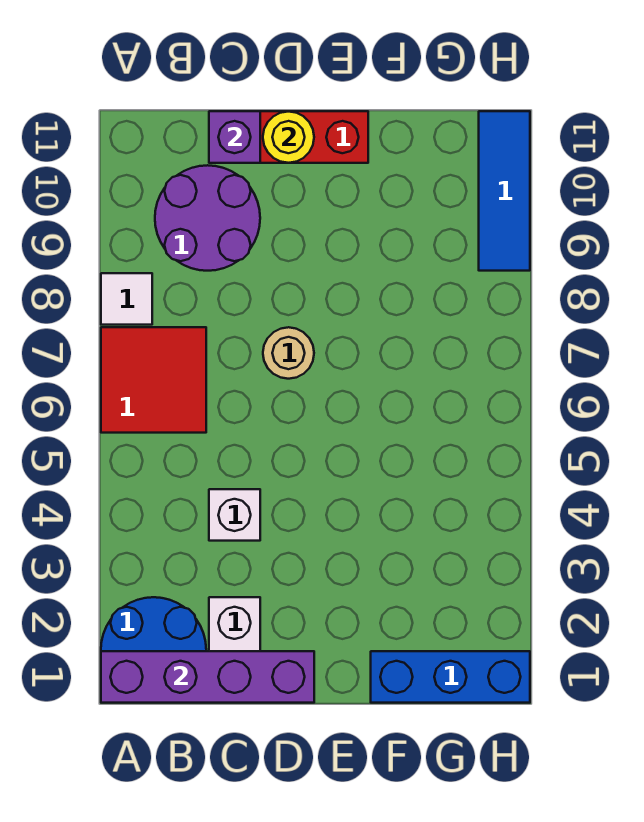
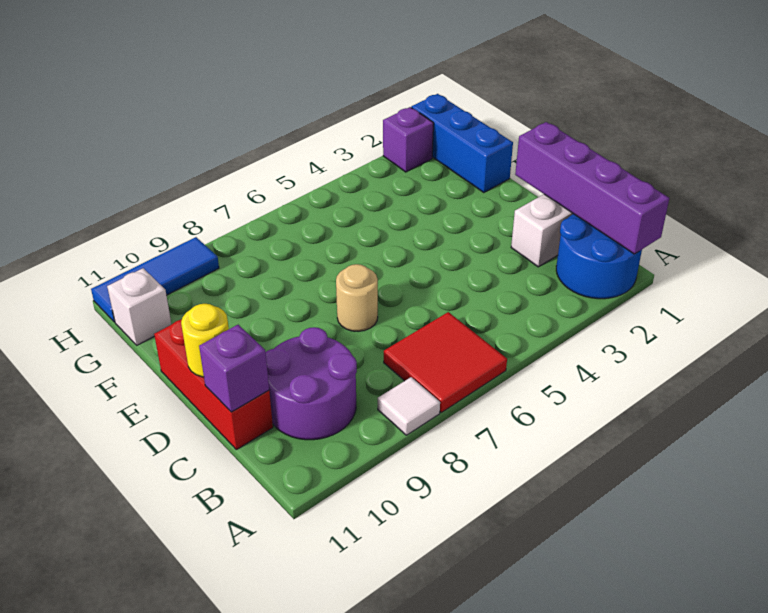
white brick C4 level 1 -> white brick G11 level 1
none -> purple brick H2 level 1

